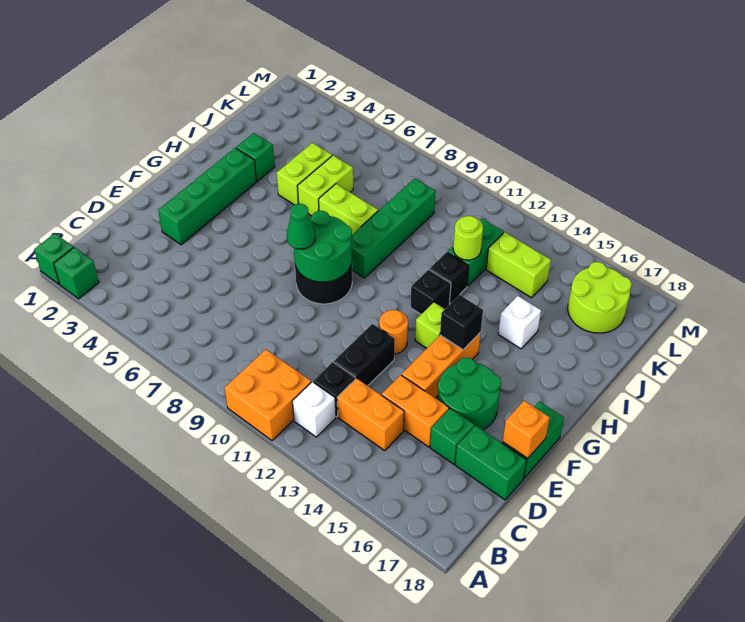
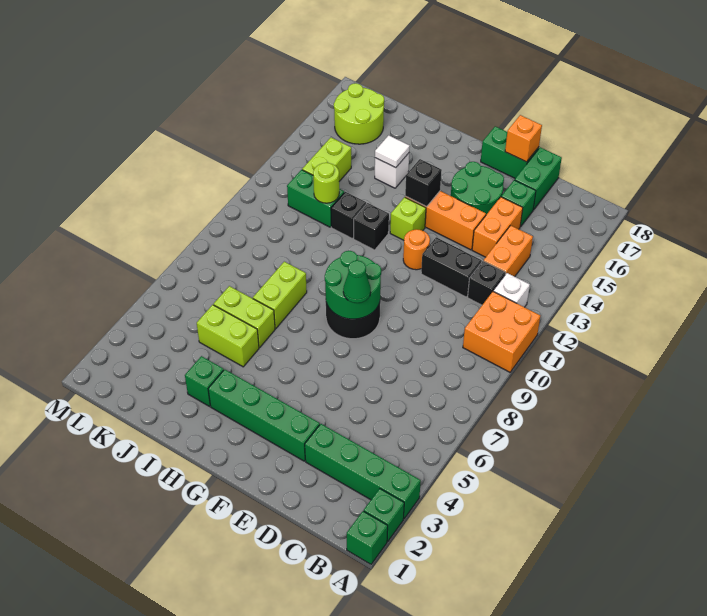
green brick H9:K9 level 1 -> green brick A3:D3 level 1
none -> white tile I15 level 2

